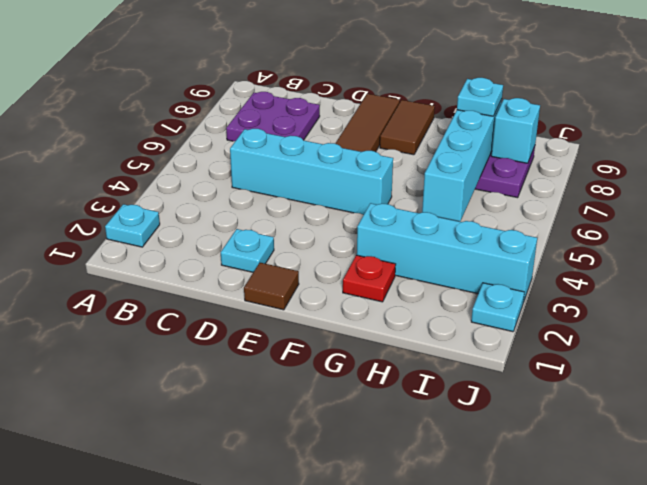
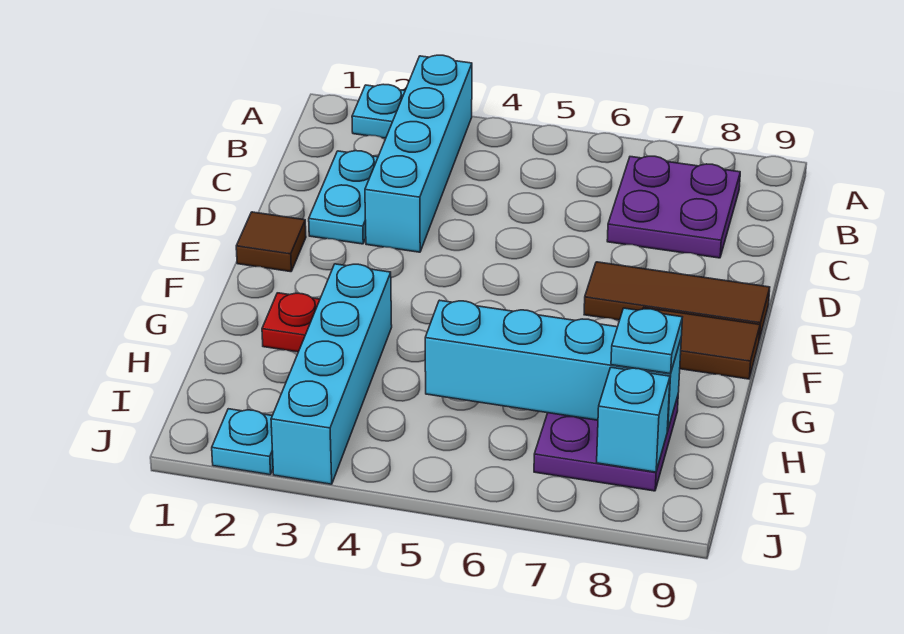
cyan brick C5:F5 level 1 -> cyan brick A3:D3 level 1
cyan plate D2 level 1 -> cyan plate C2:D2 level 1

